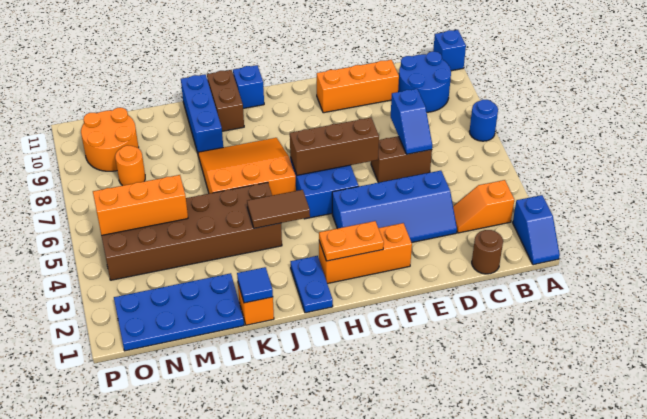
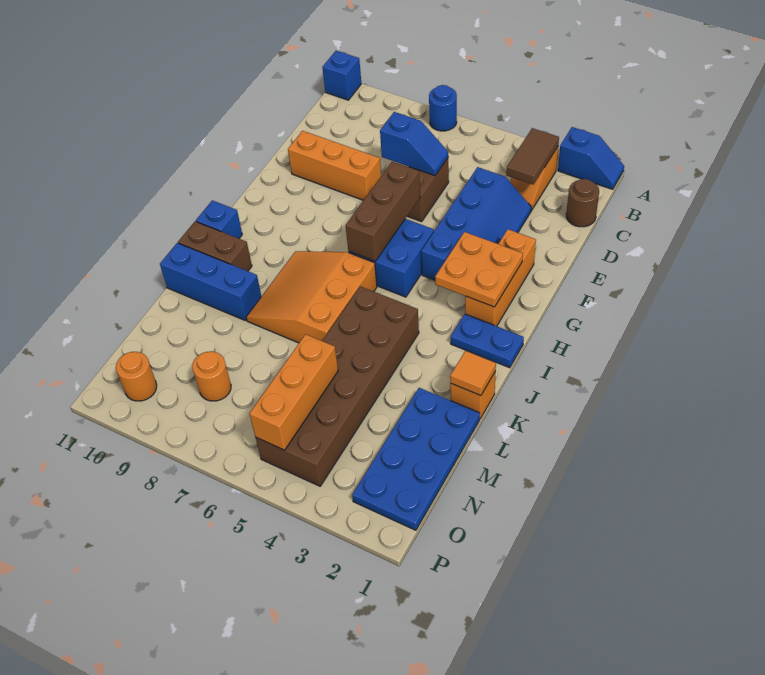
blue round brick B9:C10 level 1 -> none
orange brick D10:F10 level 1 -> orange brick E8:E10 level 1
orange plate G2:H2 level 2 -> orange plate G2:H3 level 2
brown tile I4:J4 level 2 -> brown tile B3:C3 level 2
blue tile K1 level 2 -> orange tile K1 level 2
orange round brick N9:O10 level 1 -> orange round brick O10 level 1

